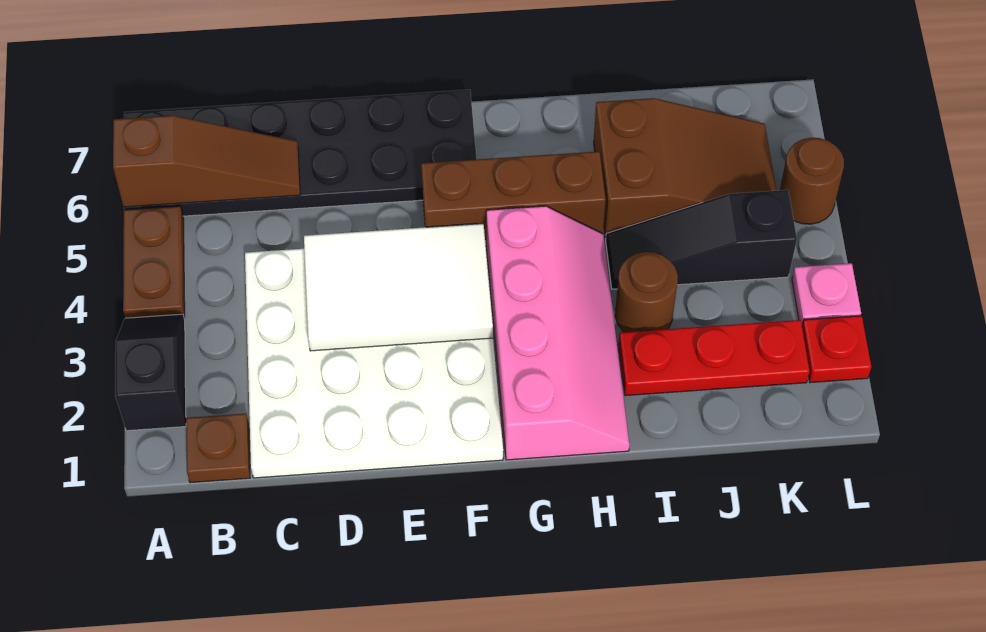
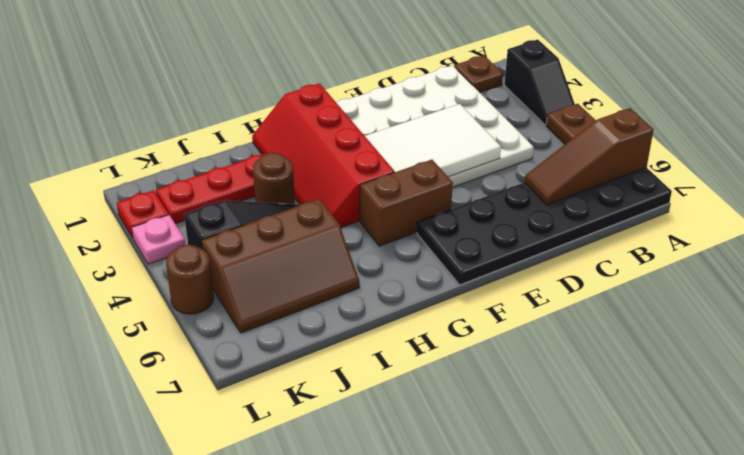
brown brick F5:H5 level 1 -> brown brick F5:G5 level 1
pink slope G1:H4 level 1 top G -> red slope G1:H4 level 1 top G
brown slope I5:K6 level 1 top I -> brown slope I5:K6 level 1 top 5

